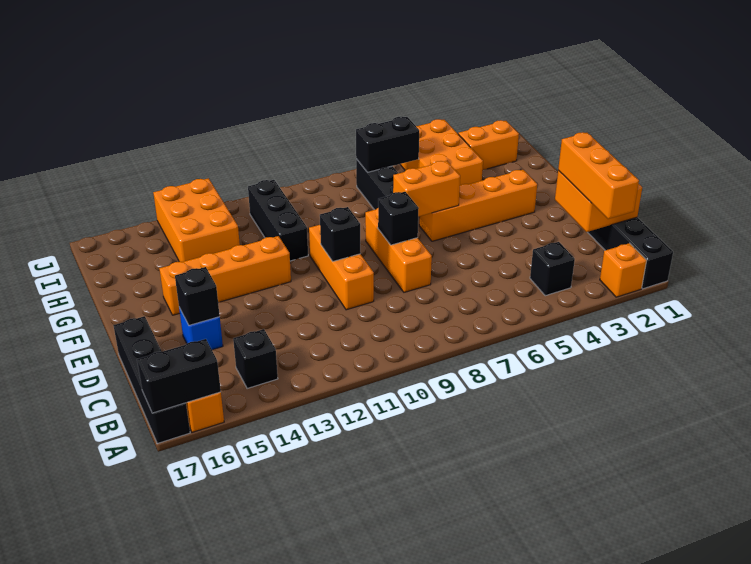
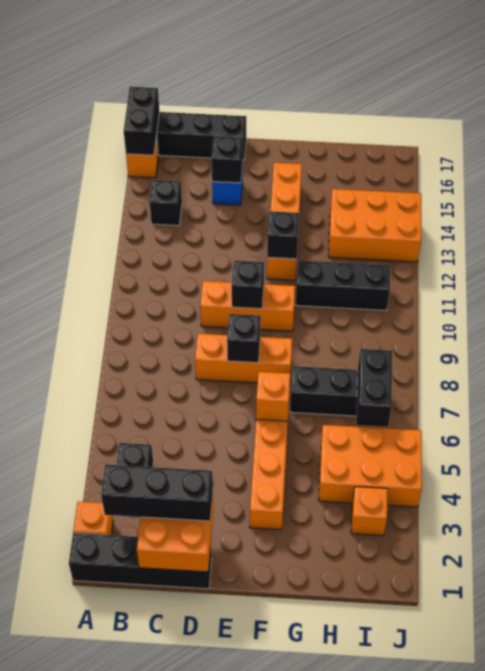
orange brick B2:D2 level 3 -> black brick B2:D2 level 3
orange brick F6:F7 level 2 -> orange brick F6 level 2
none -> black brick F12 level 2
orange brick I2:I3 level 1 -> orange brick I3 level 1

